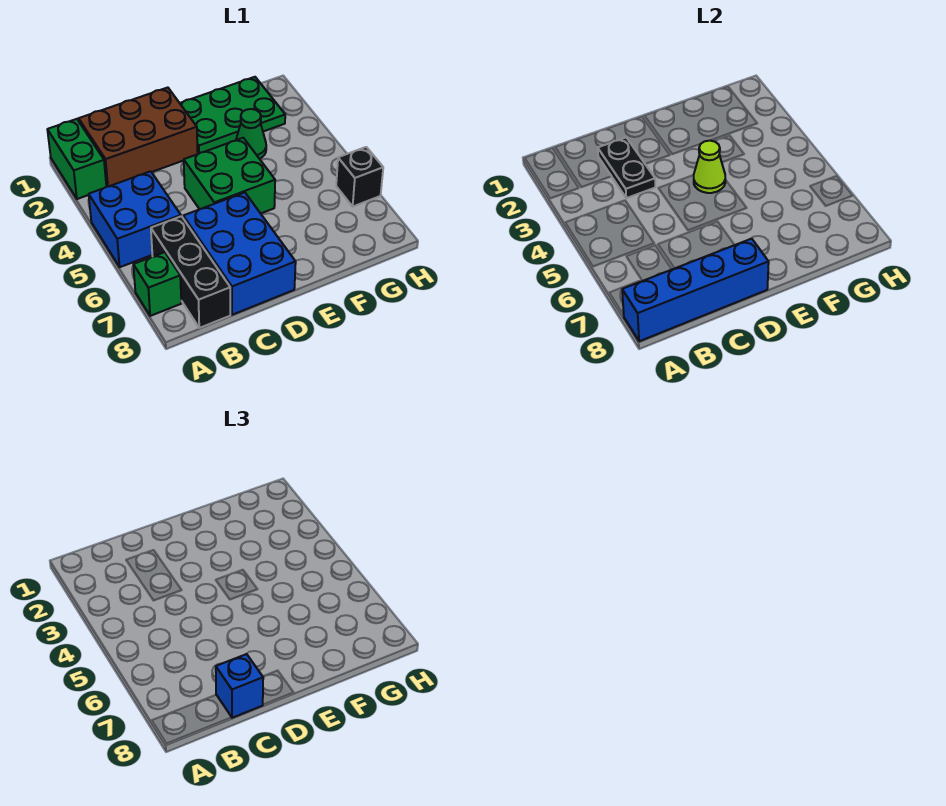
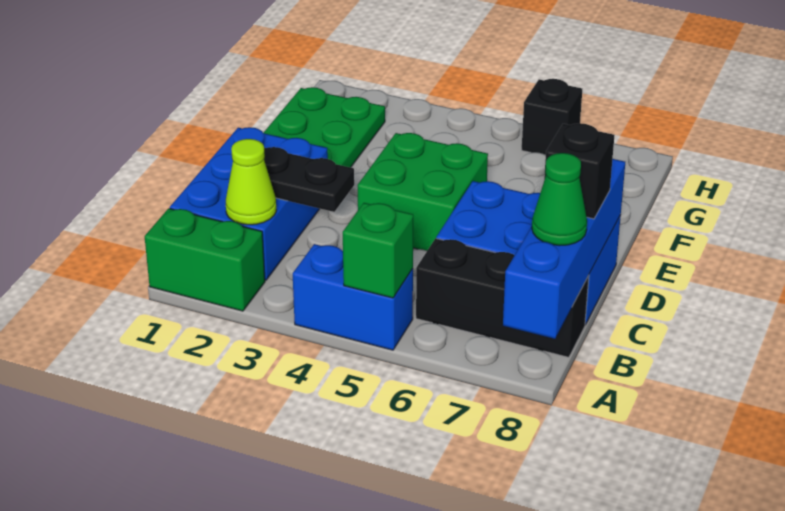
blue brick A4:B5 level 1 -> blue brick A4:A5 level 1
green brick A7 level 1 -> green brick A5 level 2
brown brick B1:D2 level 1 -> blue brick B1:D2 level 1
blue brick C8 level 3 -> black brick C8 level 3
lime cone E4 level 2 -> lime cone B2 level 2
green cone F3 level 1 -> green cone B8 level 3

